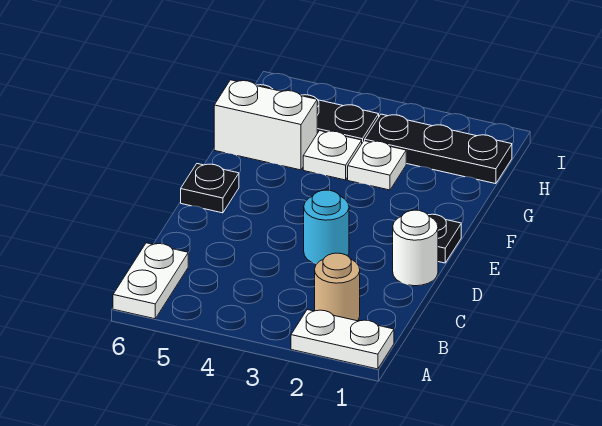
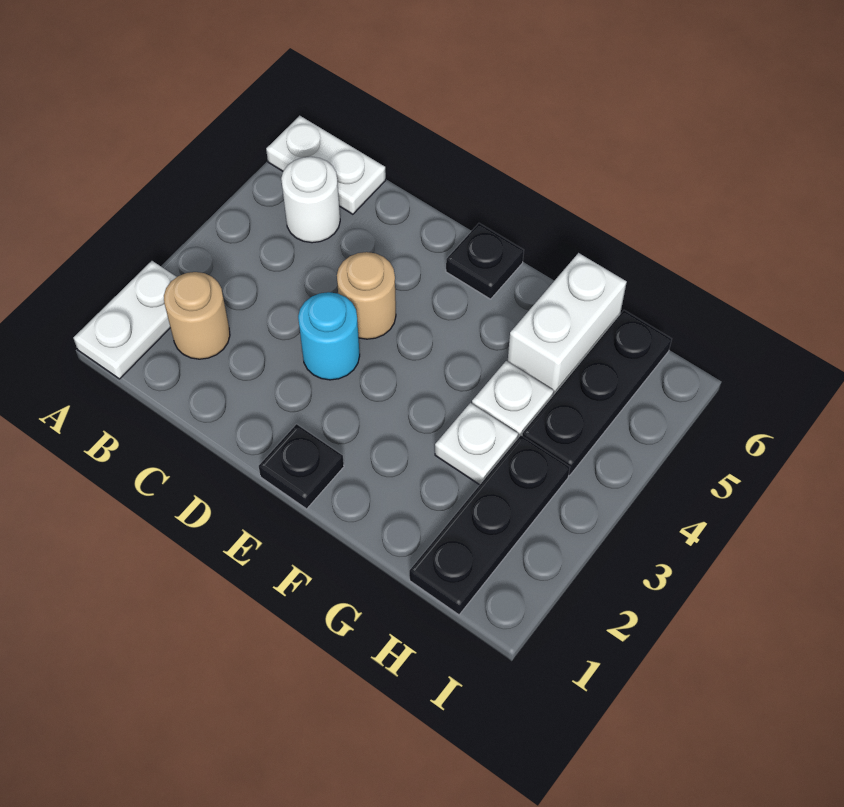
white round brick D1 level 1 -> white round brick B5 level 1
none -> tan round brick D4 level 1

